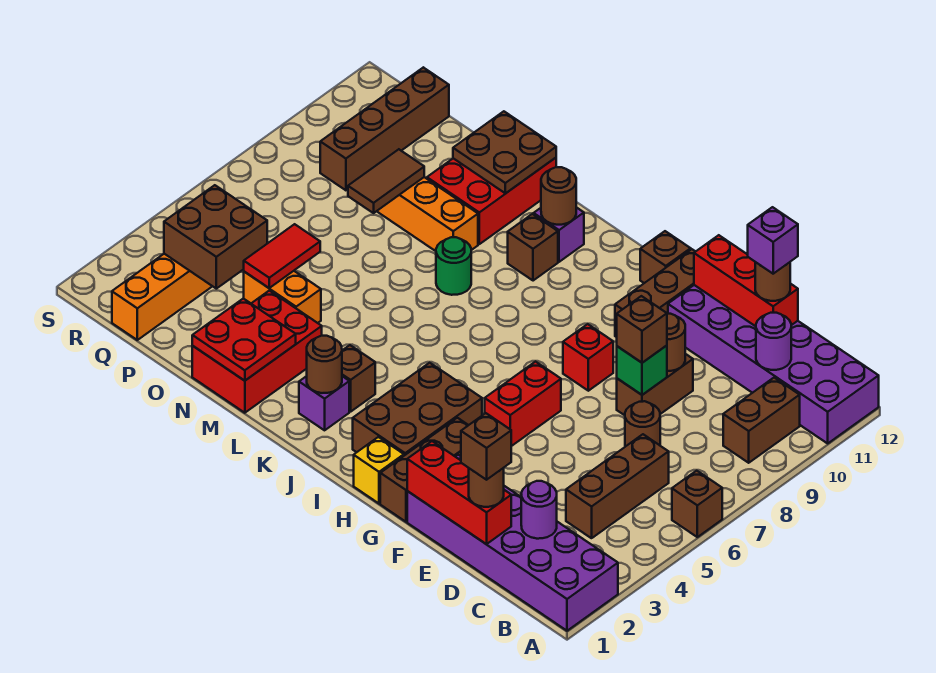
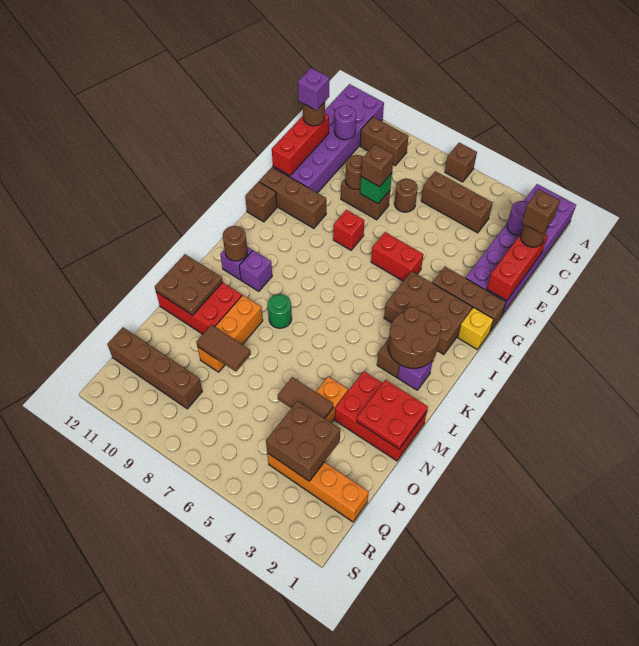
brown round brick K2 level 2 -> brown round brick J2:K3 level 2
brown brick K10 level 1 -> purple brick K10 level 1
red tile O4:O5 level 2 -> brown tile O4:O5 level 2

